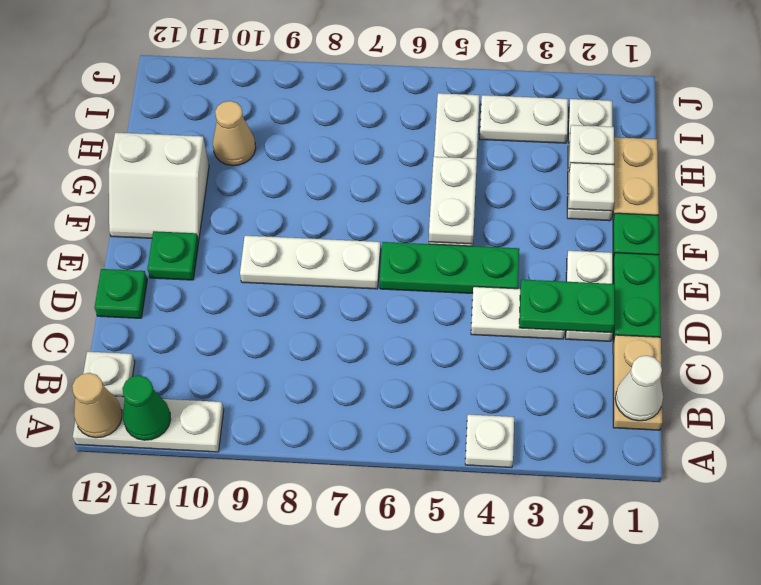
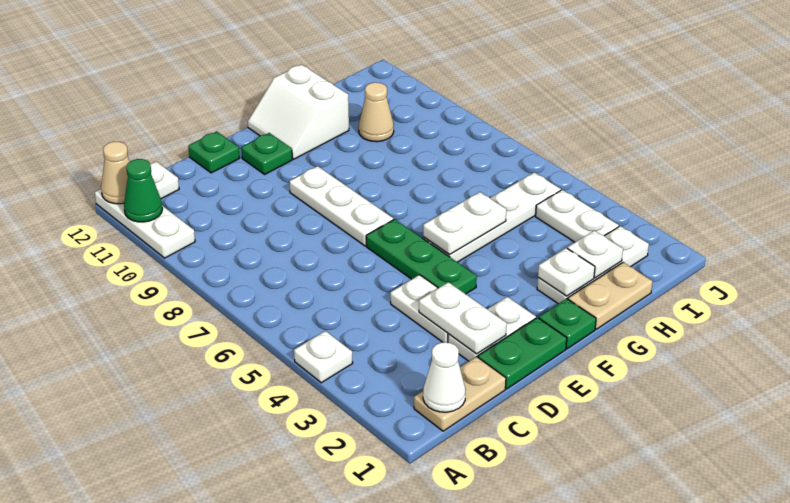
green plate D2:D3 level 2 -> white plate D2:D3 level 2

